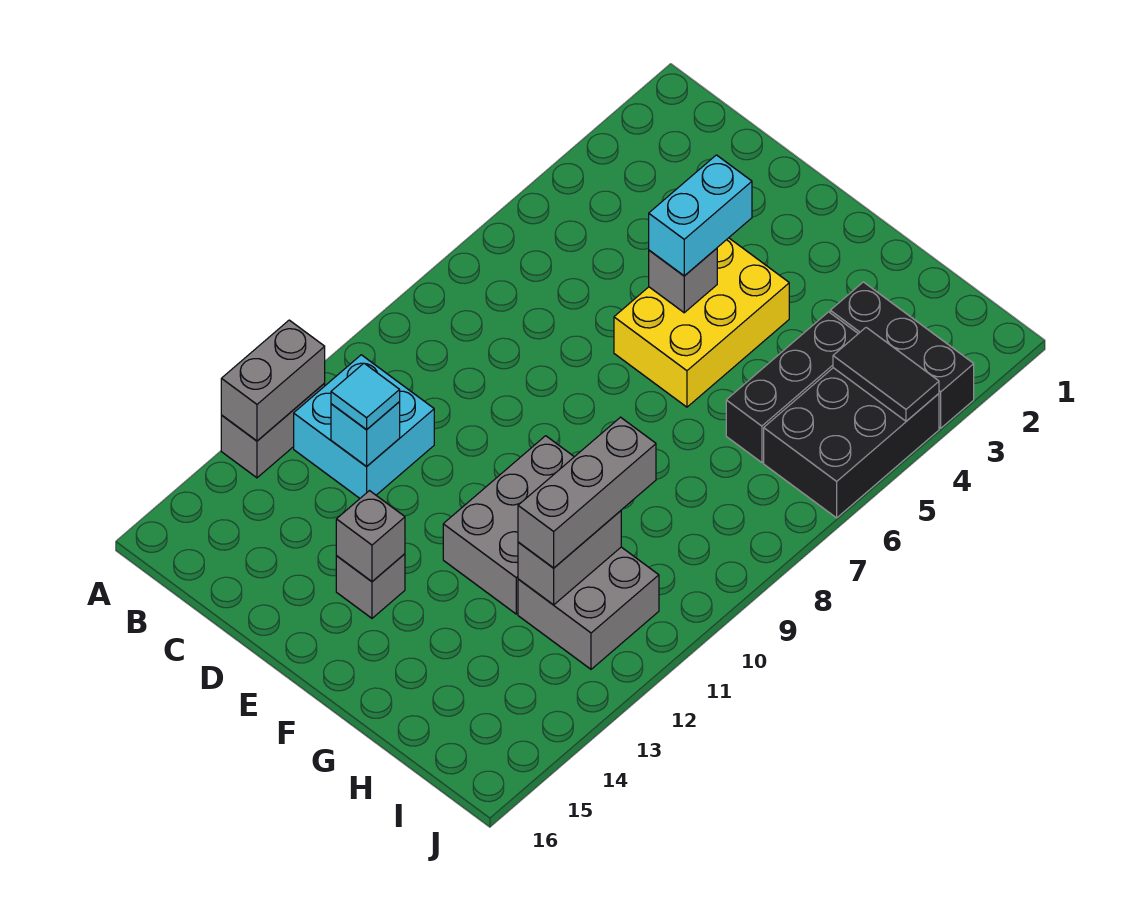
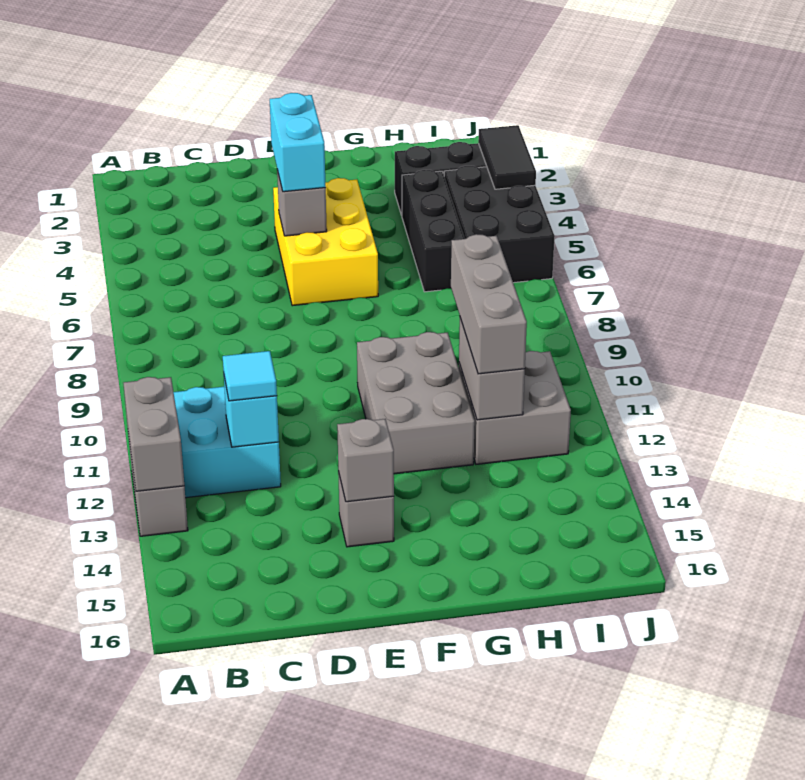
black tile I4:J4 level 2 -> black tile J3:J4 level 2

